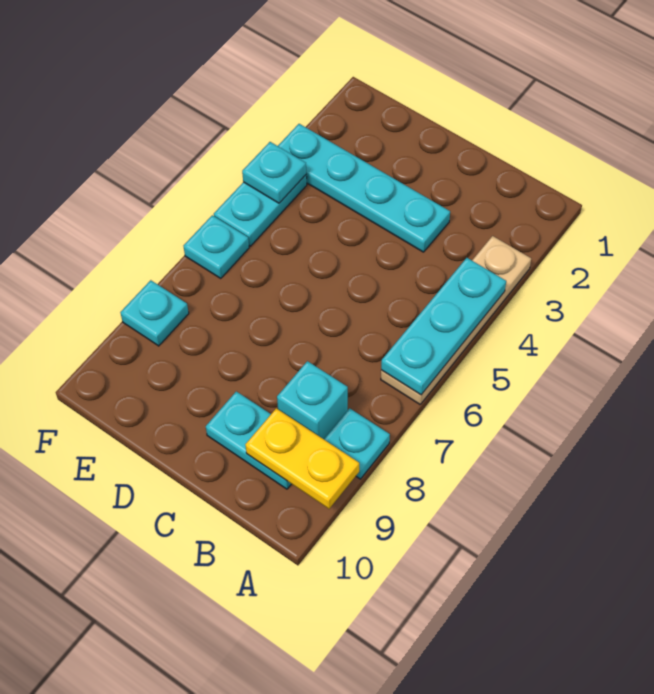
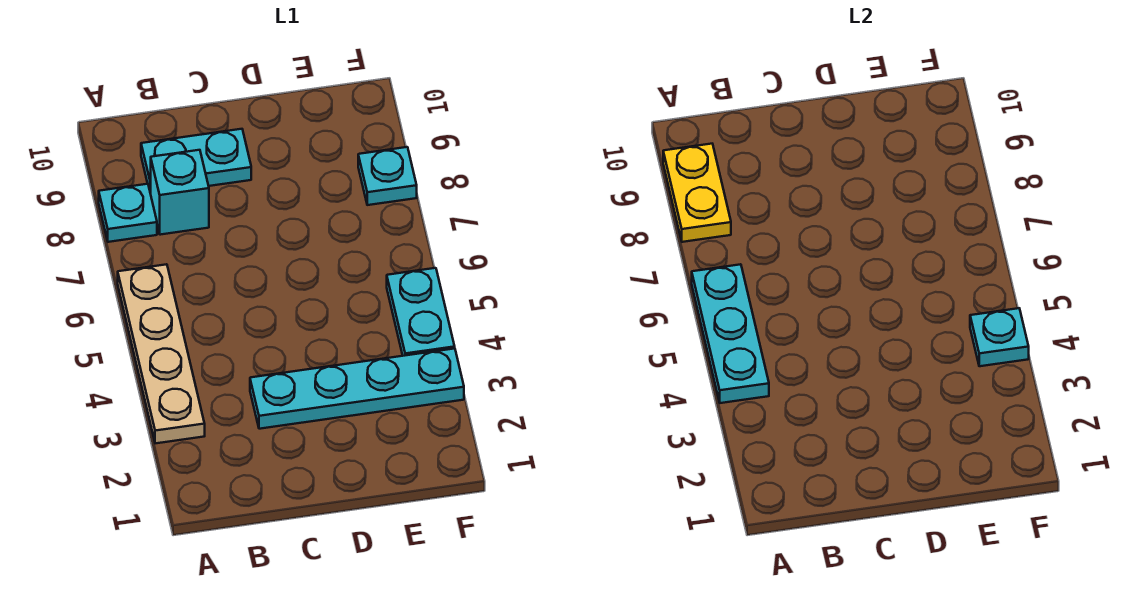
yellow plate A9:B9 level 2 -> yellow plate A8:A9 level 2
cyan plate F6 level 1 -> none

